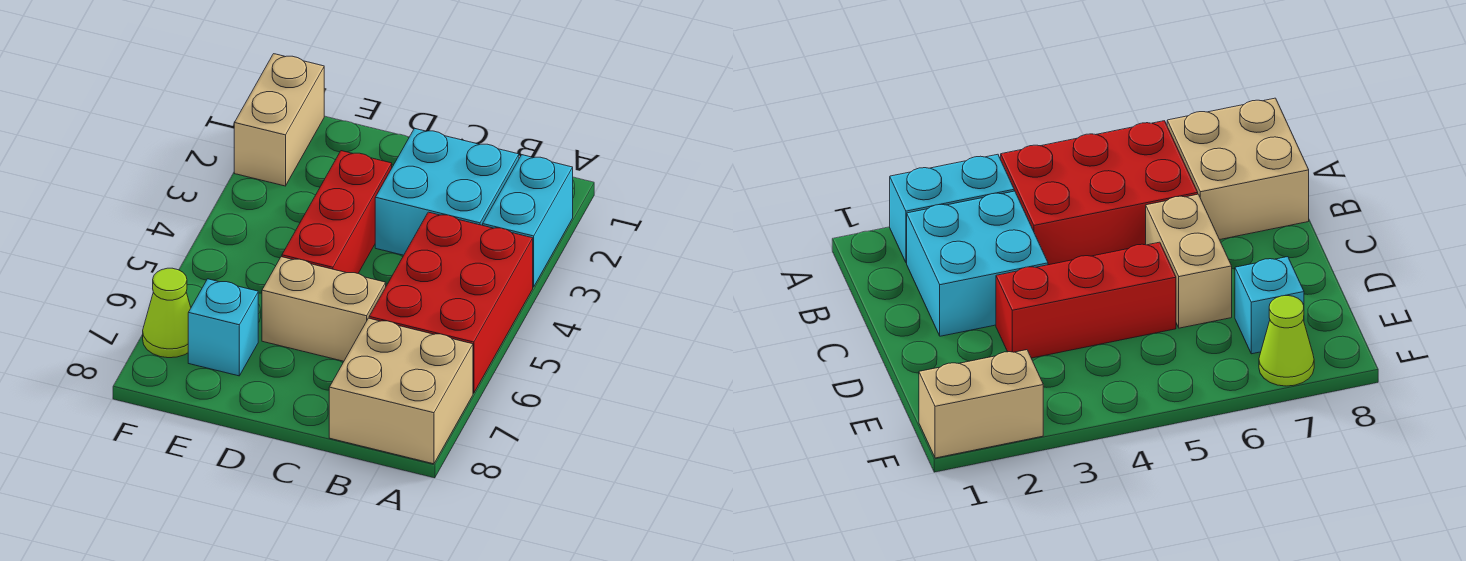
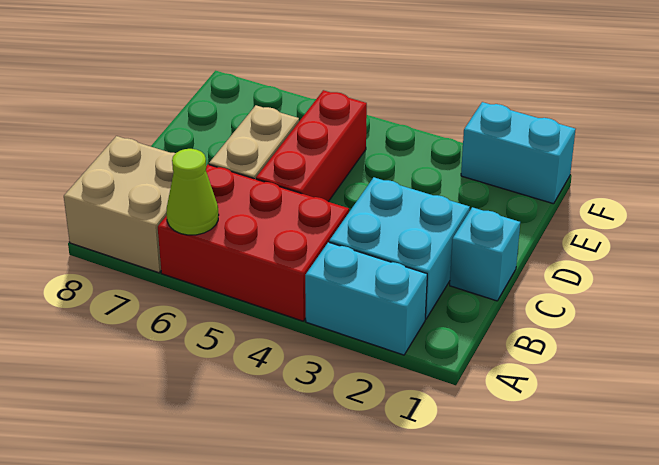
red brick D3:D5 level 1 -> red brick C5:E5 level 1
cyan brick E7 level 1 -> cyan brick C1 level 1
tan brick F1:F2 level 1 -> cyan brick F1:F2 level 1
lime cone F7 level 1 -> lime cone A6 level 2

